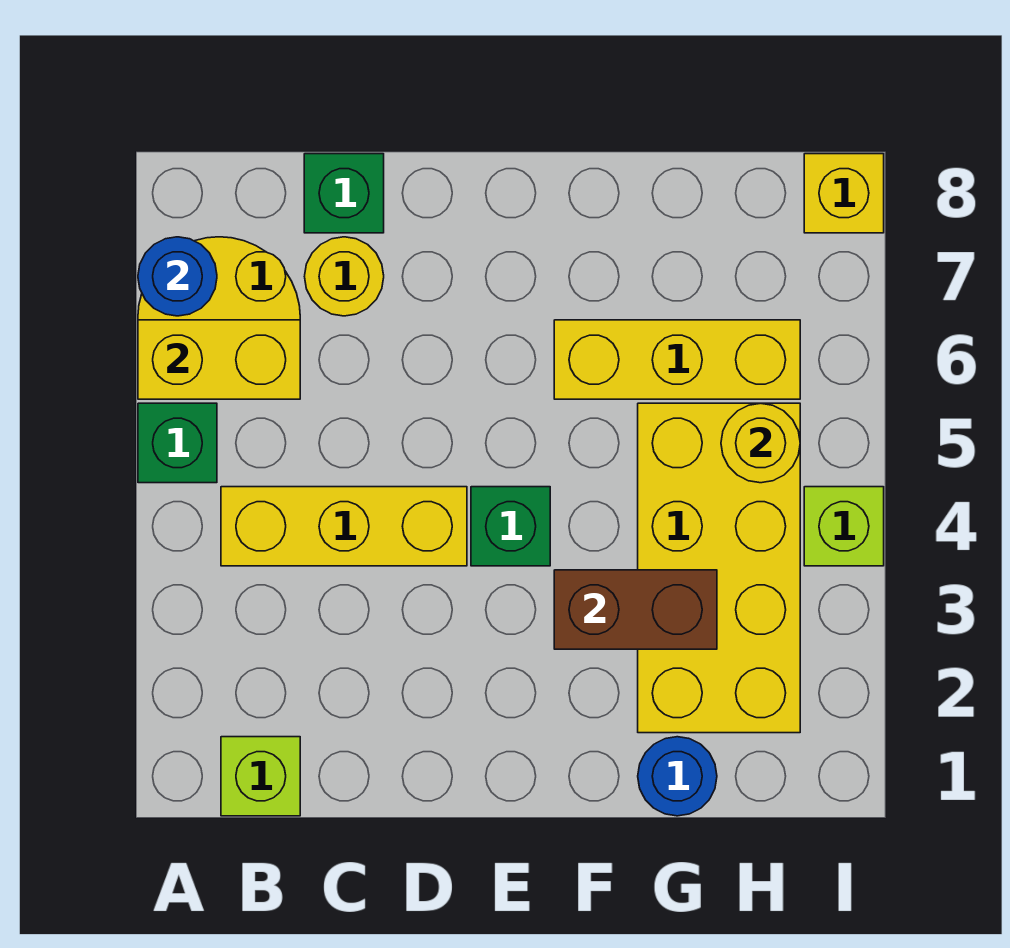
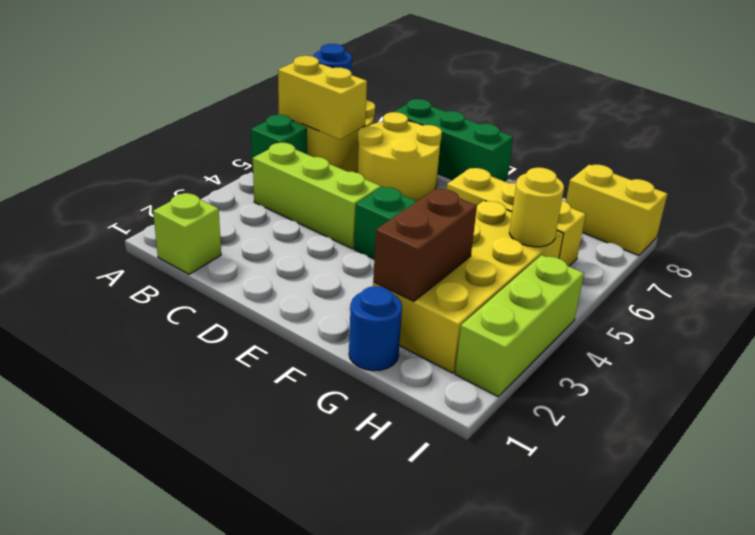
yellow brick B4:D4 level 1 -> lime brick B4:D4 level 1
yellow round brick C7 level 1 -> yellow round brick C6:D7 level 1
green brick C8 level 1 -> green brick C8:E8 level 1
brown brick F3:G3 level 2 -> brown brick G2:G3 level 2
lime brick I4 level 1 -> lime brick I2:I4 level 1
yellow brick I8 level 1 -> yellow brick H8:I8 level 1

